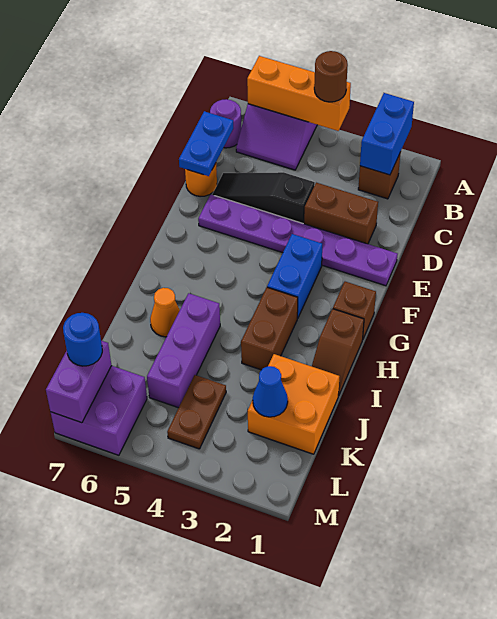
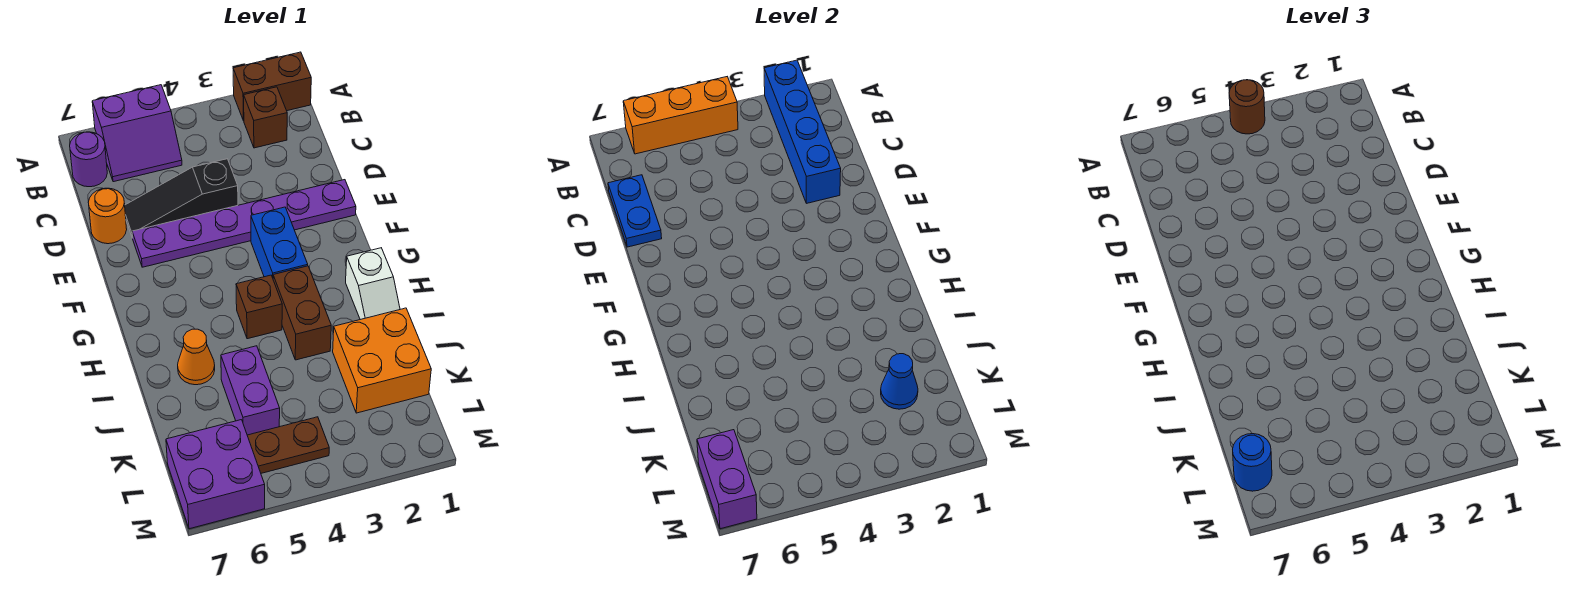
blue brick A2:B2 level 2 -> blue brick A2:D2 level 2
brown brick D2:D3 level 1 -> brown brick A1:A2 level 1
brown brick G1 level 1 -> brown brick H4 level 1
brown slope H1:I1 level 1 top H -> white slope H1:I1 level 1 top H
purple brick I5:K5 level 1 -> purple brick J5:K5 level 1
brown plate K4:L4 level 1 -> brown plate L4:L5 level 1

